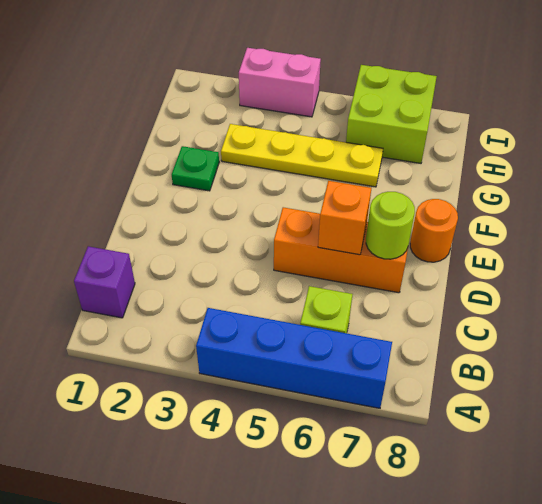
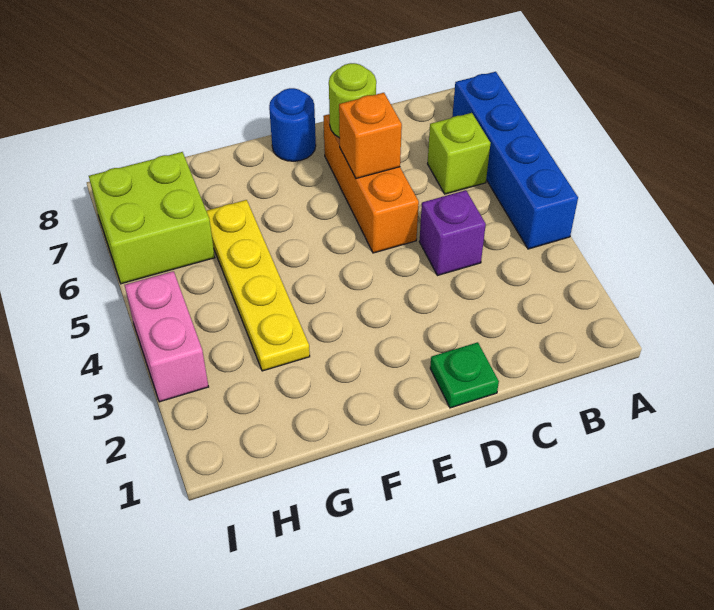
purple brick B1 level 1 -> purple brick C4 level 1
orange round brick E8 level 1 -> blue round brick E8 level 1
green plate F2 level 1 -> green plate D1 level 1

